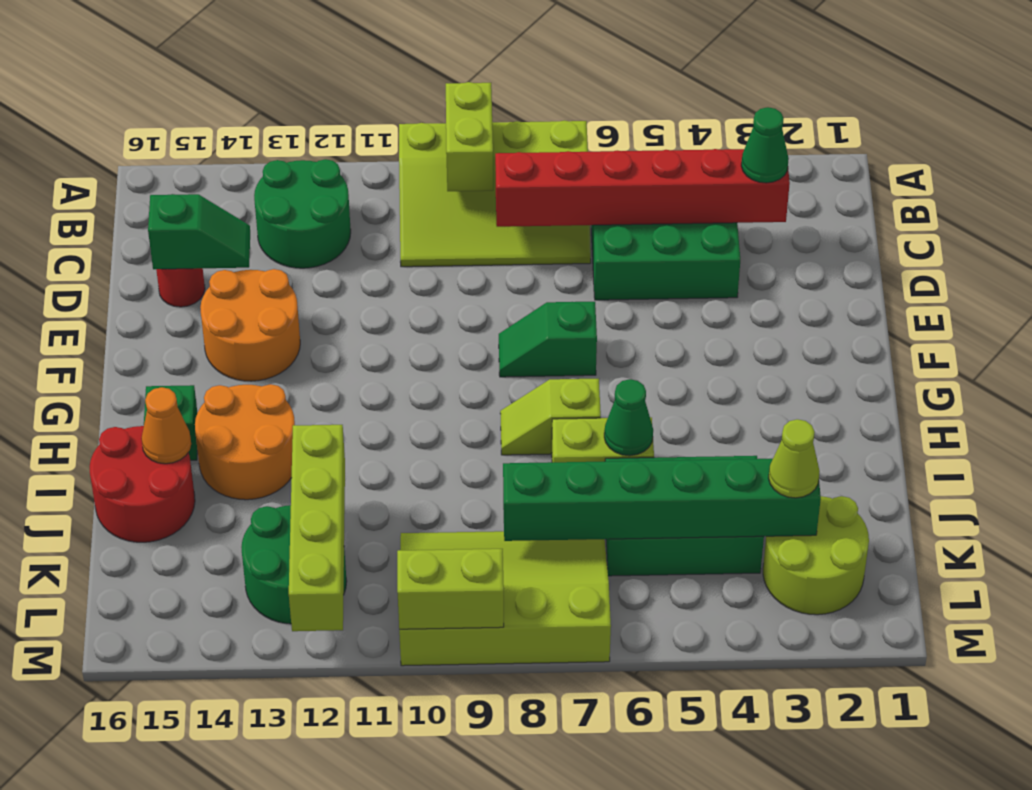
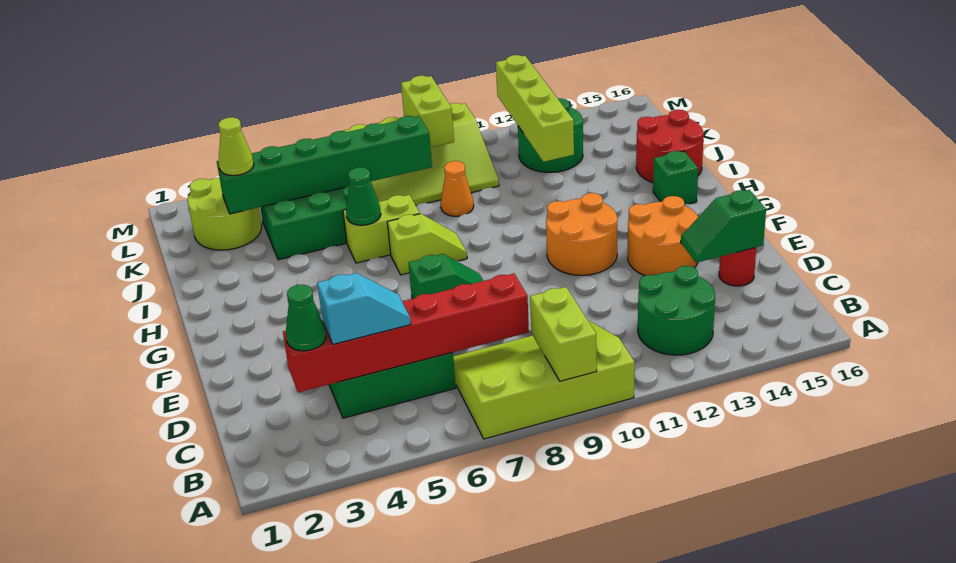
none -> cyan slope C4:C5 level 3 top 4
orange round brick H13:I14 level 1 -> orange round brick F11:G12 level 1
orange cone I15 level 2 -> orange cone J9 level 1
lime brick M9:M10 level 2 -> lime brick L9:M9 level 2

